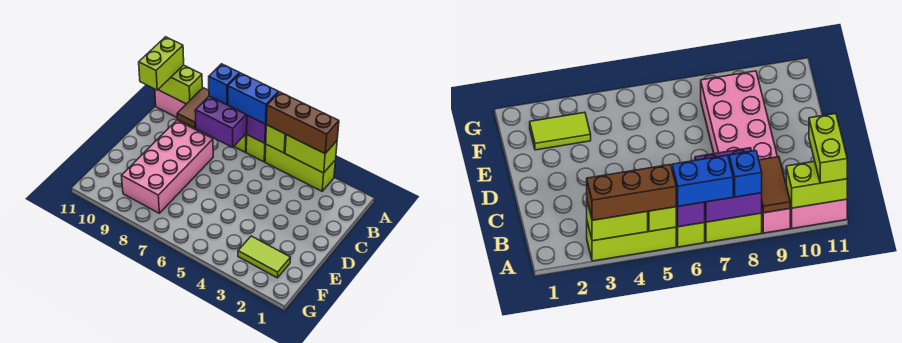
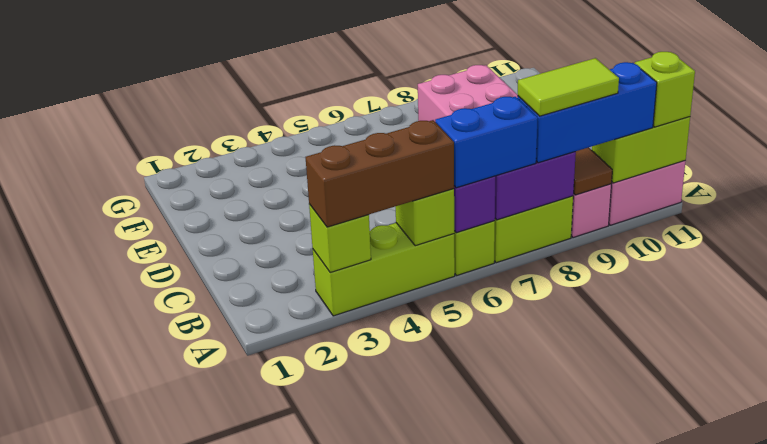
lime brick A3:A4 level 2 -> lime brick A3 level 2
blue brick A8 level 3 -> blue brick A8:A10 level 3
lime brick A11:B11 level 3 -> lime brick A11 level 3
lime tile F2:F3 level 1 -> lime tile A8:A9 level 4

